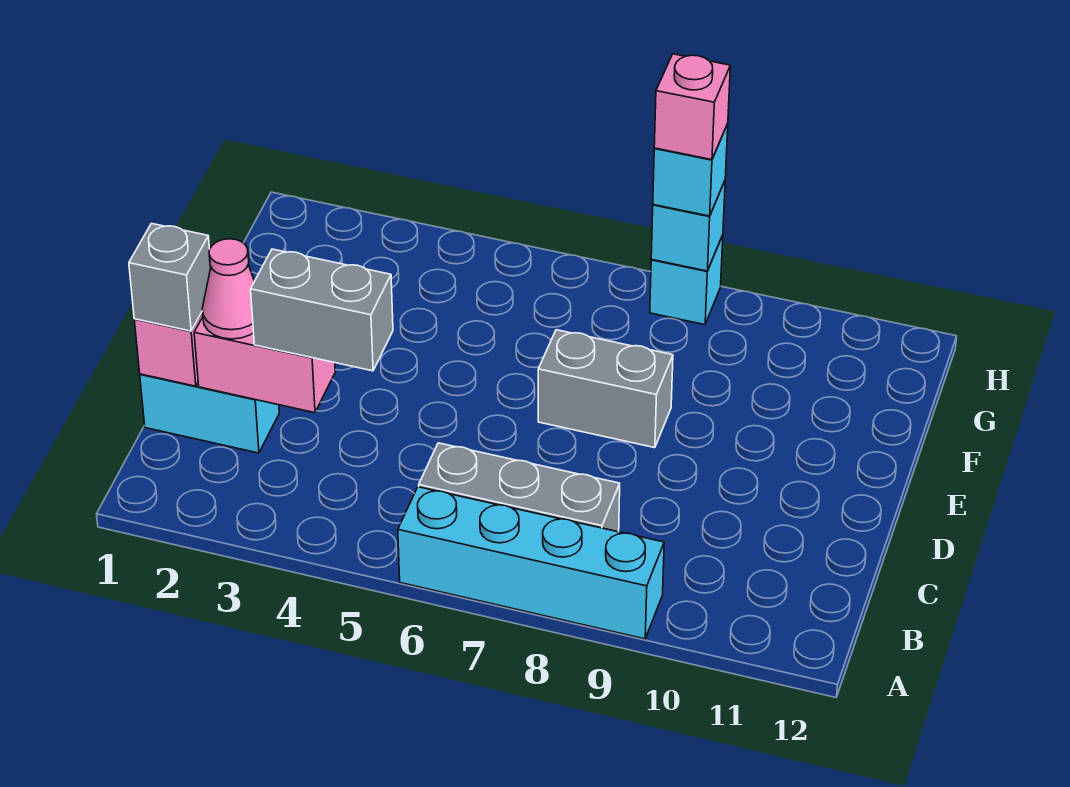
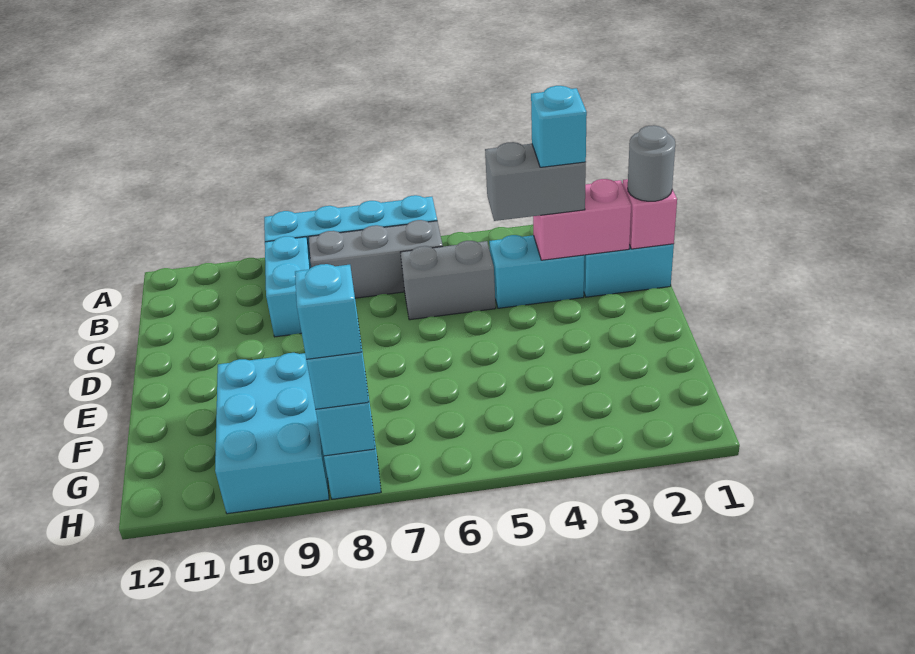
none -> cyan brick B9:C9 level 1
grey brick C1 level 3 -> grey round brick C1 level 3
pink cone C2 level 3 -> none
none -> cyan brick C3:C4 level 1
none -> cyan brick C3 level 4
grey brick E7:E8 level 1 -> grey brick C5:C6 level 1
none -> cyan brick F9:H10 level 1
pink brick H8 level 4 -> cyan brick H8 level 4

